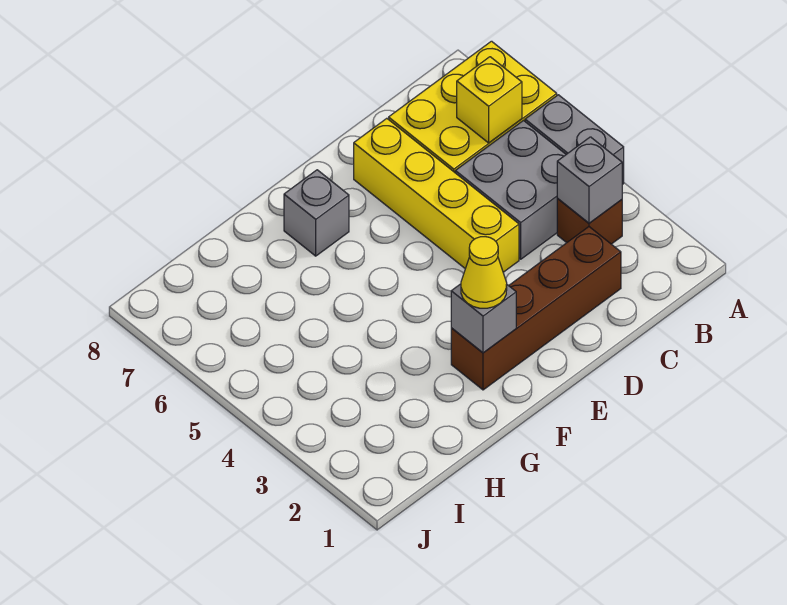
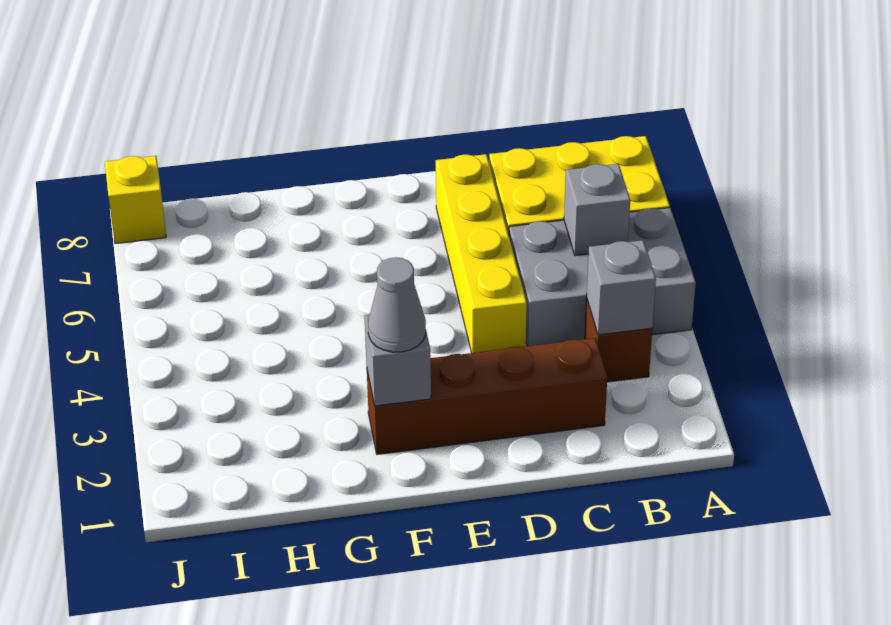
yellow brick B6 level 2 -> yellow brick J8 level 1
yellow cone F2 level 3 -> grey cone F2 level 3
grey brick F7 level 1 -> grey brick B5 level 2

